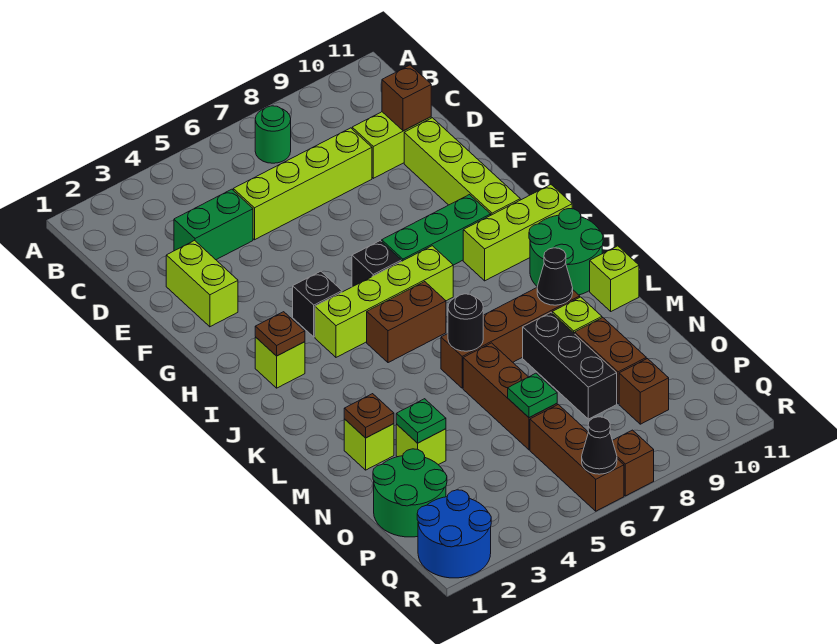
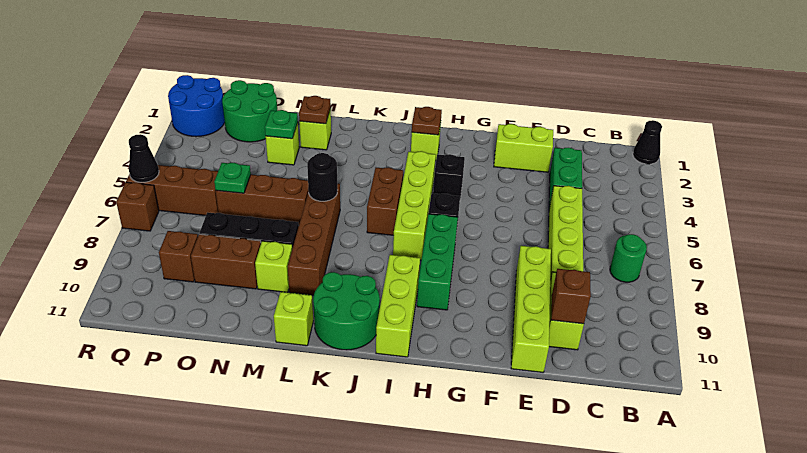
lime brick E10:H10 level 1 -> lime brick E8:E11 level 1
black cone L9 level 2 -> black cone A1 level 1

